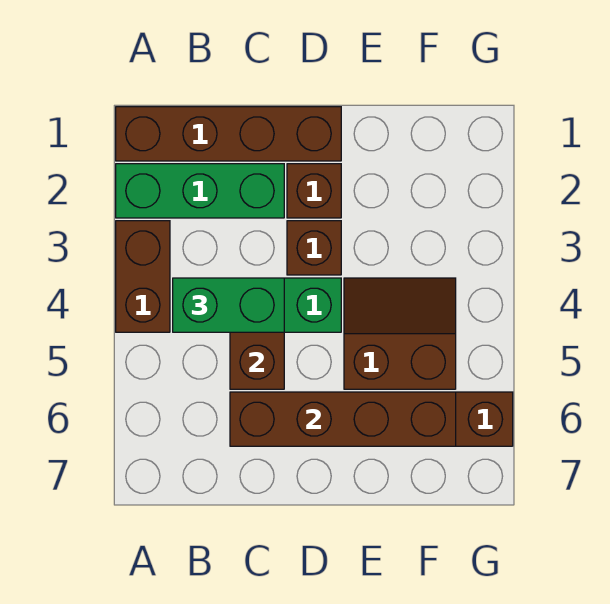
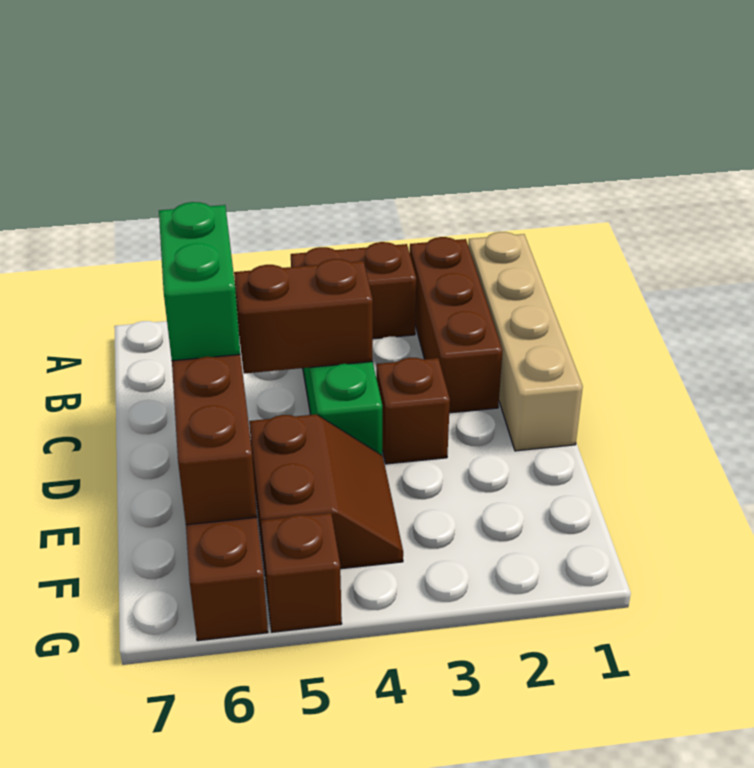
brown brick A1:D1 level 1 -> tan brick A1:D1 level 1
green brick A2:C2 level 1 -> brown brick A2:C2 level 1
green brick B4:C4 level 3 -> green brick C6:D6 level 3
brown brick D2 level 1 -> brown brick G5 level 1

